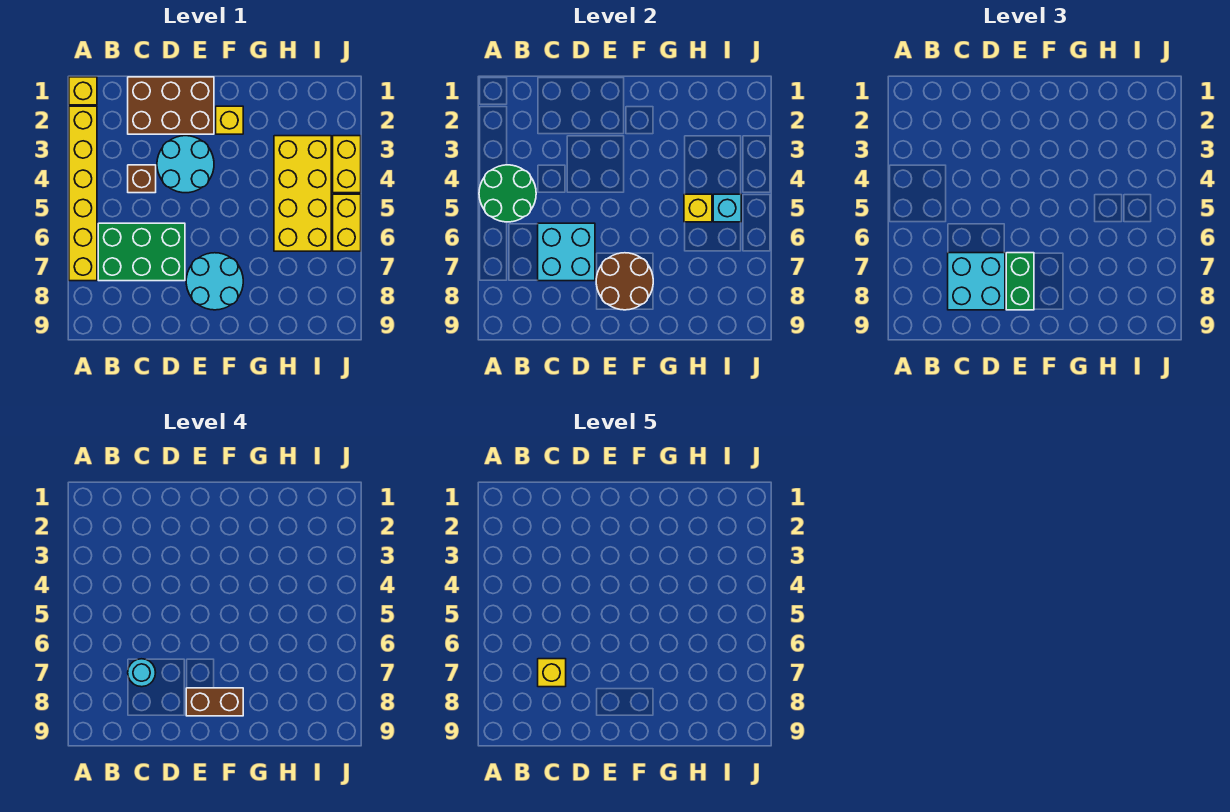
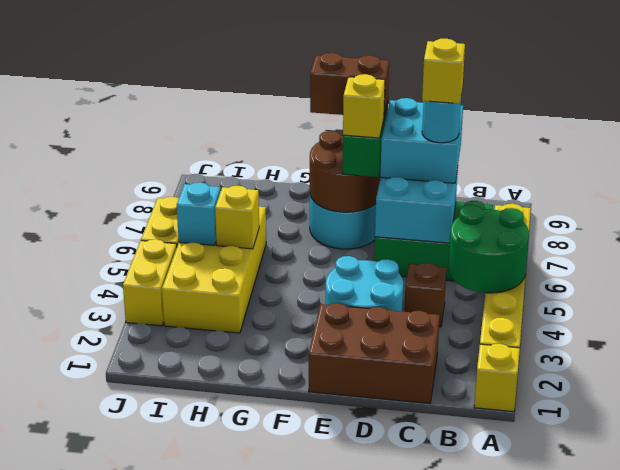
yellow brick F2 level 1 -> yellow brick E7 level 4

